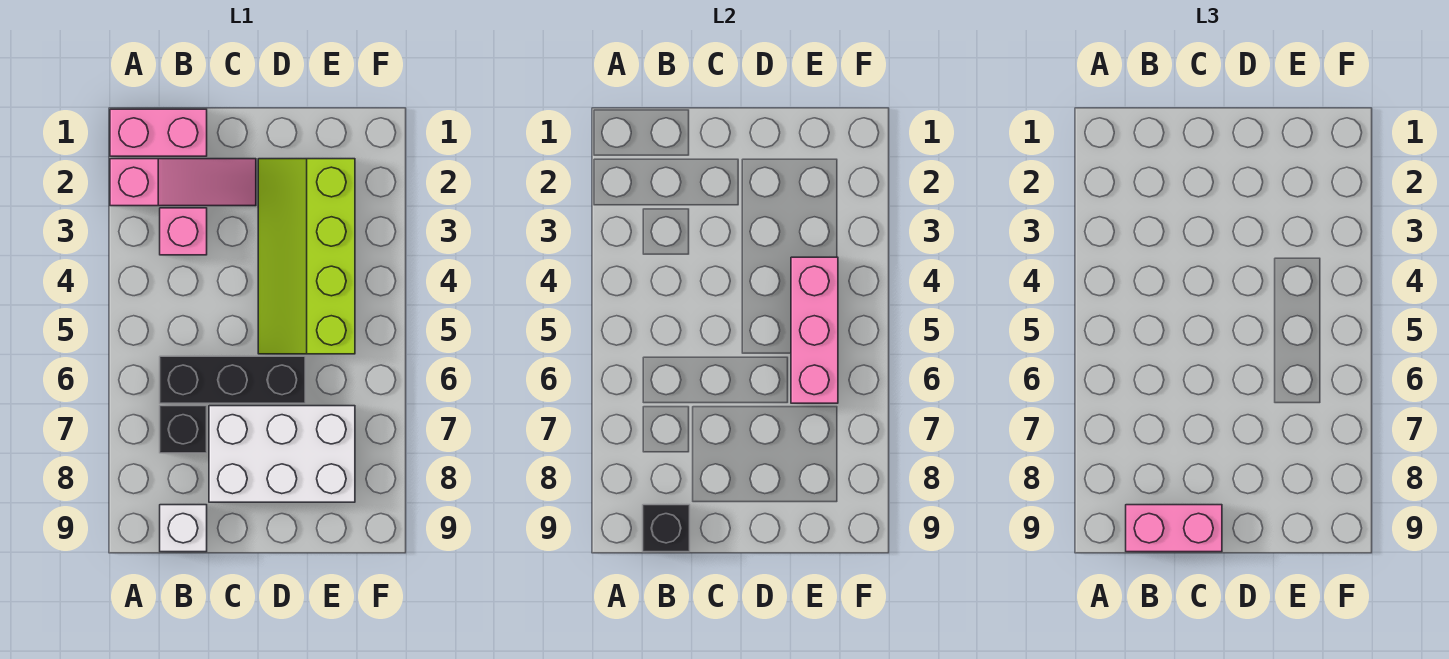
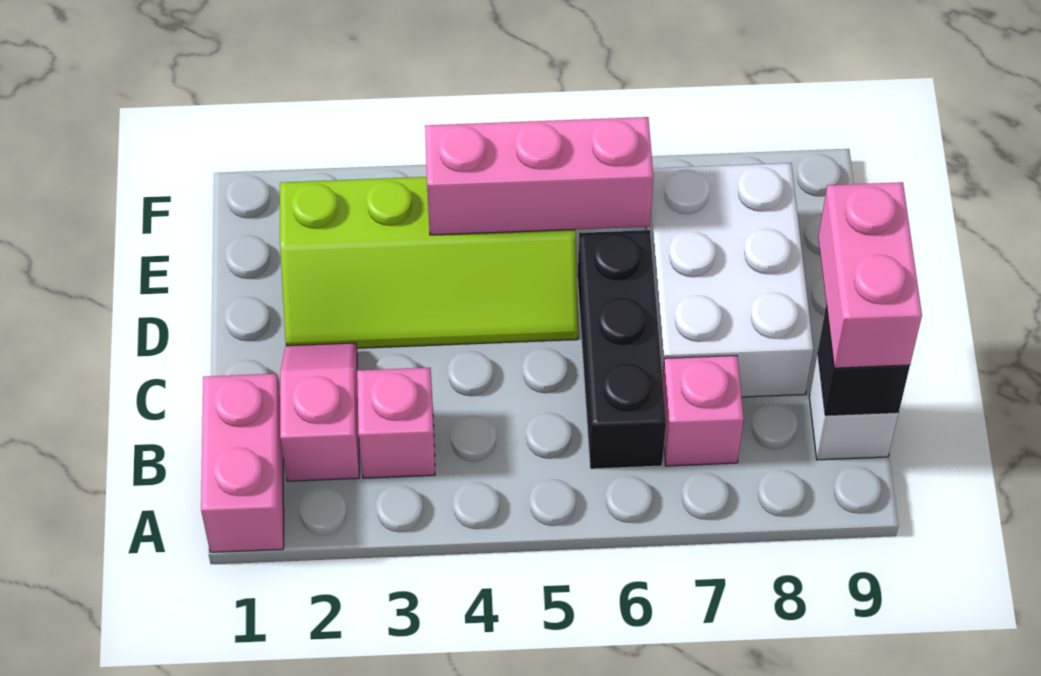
pink slope A2:C2 level 1 top A -> pink slope B2:C2 level 1 top B
black brick B7 level 1 -> pink brick B7 level 1

